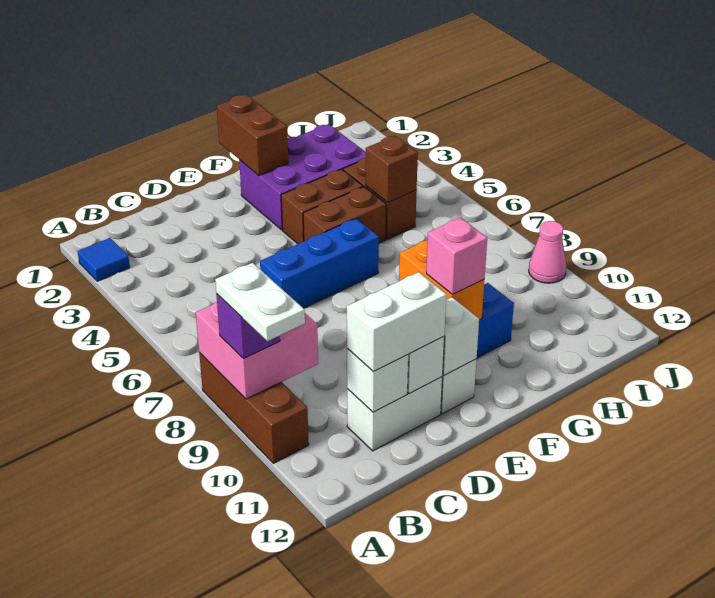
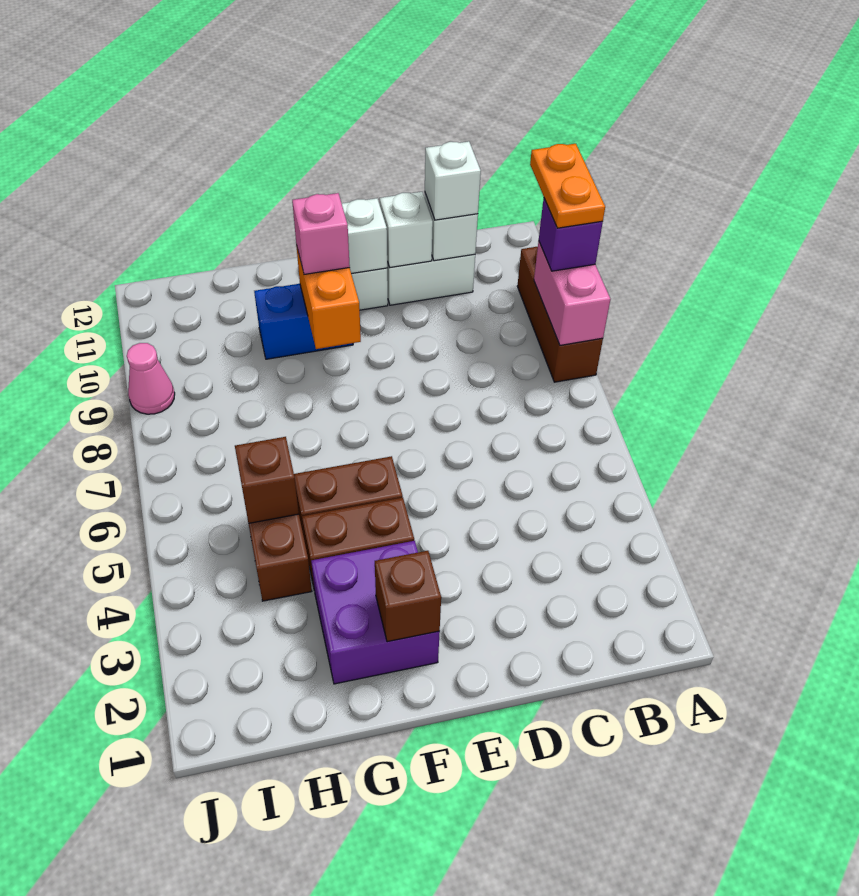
blue tile A2 level 1 -> none
pink brick A8:B9 level 2 -> pink brick A8:A9 level 2
white plate A9:A10 level 4 -> orange plate A9:A10 level 4
white brick C11:D11 level 3 -> white brick C11 level 3
blue brick D6:F6 level 1 -> none
brown brick F1:F2 level 2 -> brown brick F2 level 2
purple brick F2:H3 level 1 -> purple brick F2:G3 level 1

